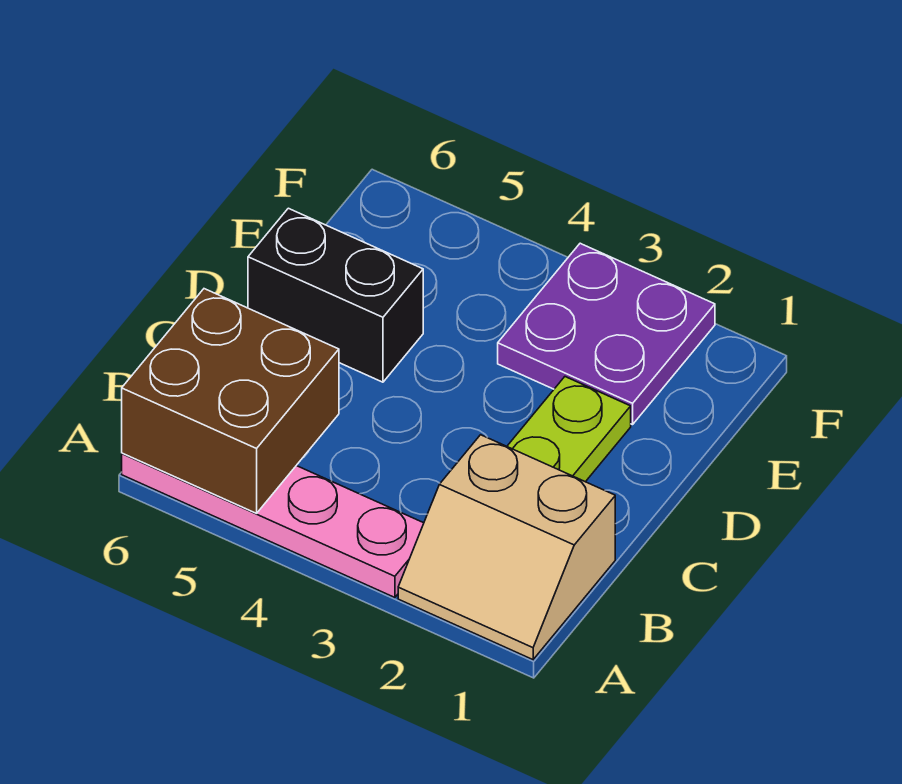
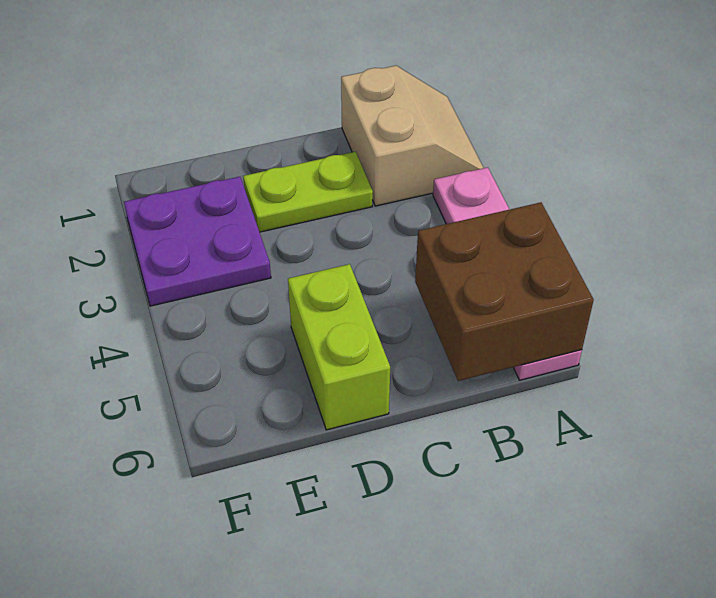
black brick D5:D6 level 1 -> lime brick D5:D6 level 1

